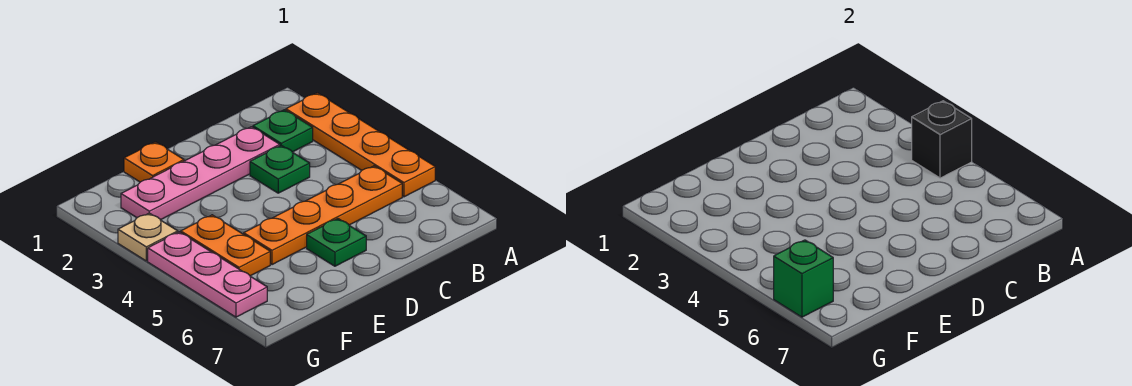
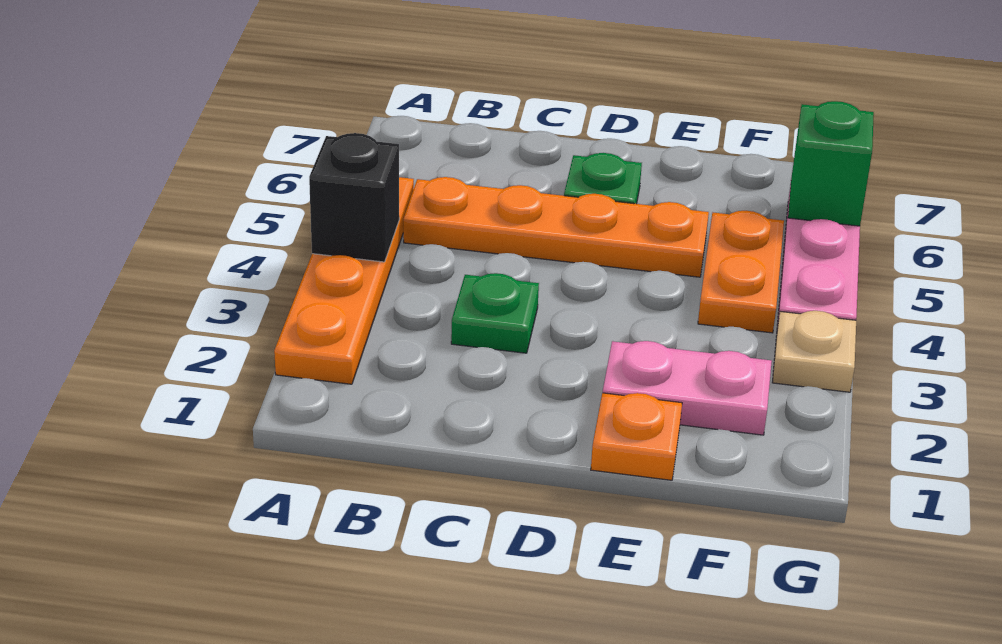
green plate B2 level 1 -> none
pink plate C2:F2 level 1 -> pink plate E2:F2 level 1

